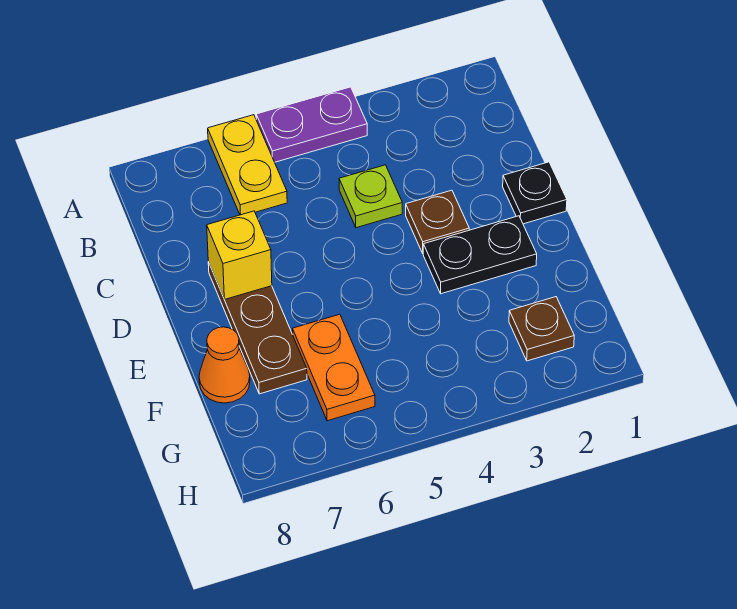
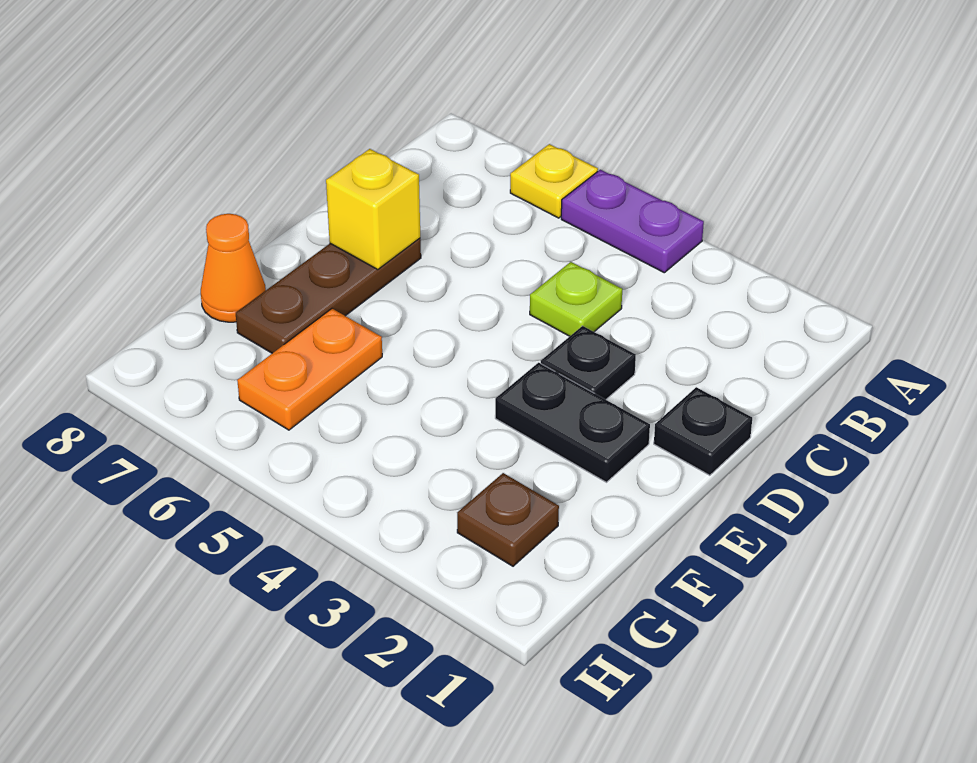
yellow plate A6:B6 level 1 -> yellow plate A6 level 1
brown plate D3 level 1 -> black plate D3 level 1

